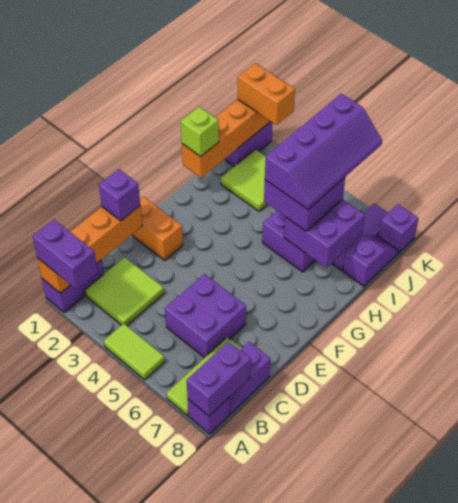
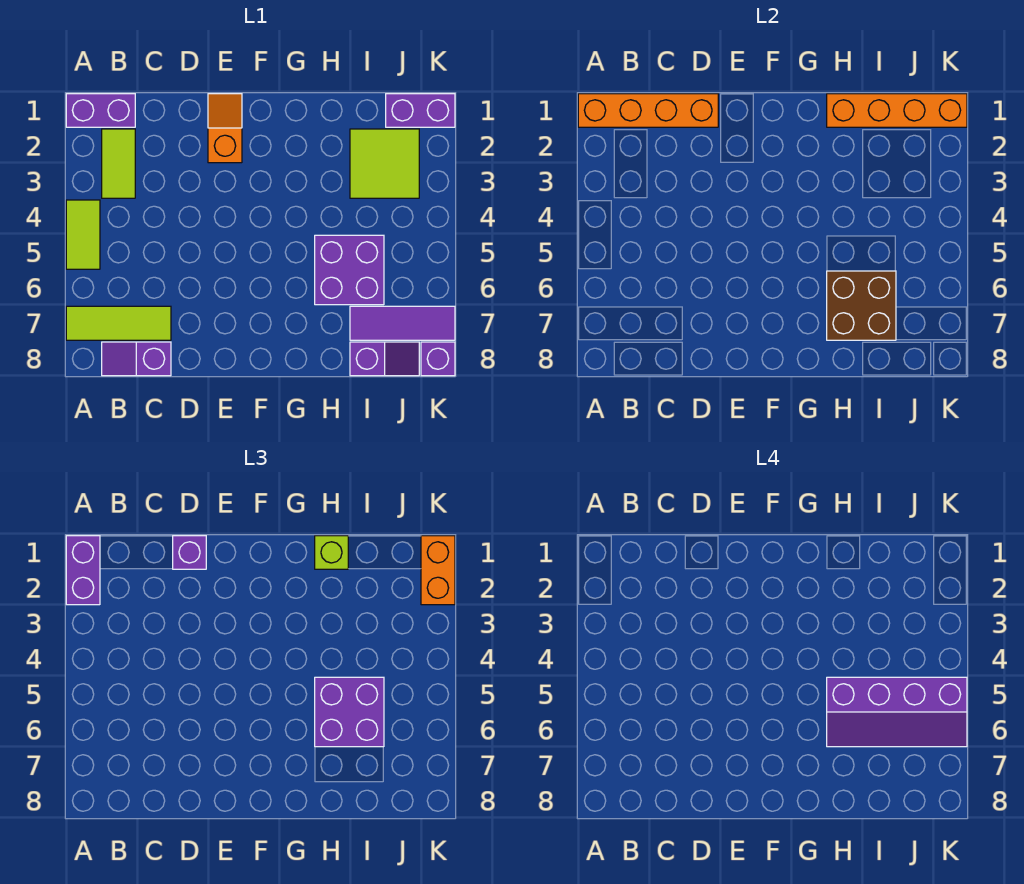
purple brick A8 level 1 -> none
purple brick A8:B8 level 2 -> none
lime tile B2:C3 level 1 -> lime tile B2:B3 level 1
purple brick C5:D6 level 1 -> none
orange brick E1:E2 level 1 -> orange slope E1:E2 level 1 top 2
purple brick H6:I7 level 2 -> brown brick H6:I7 level 2

